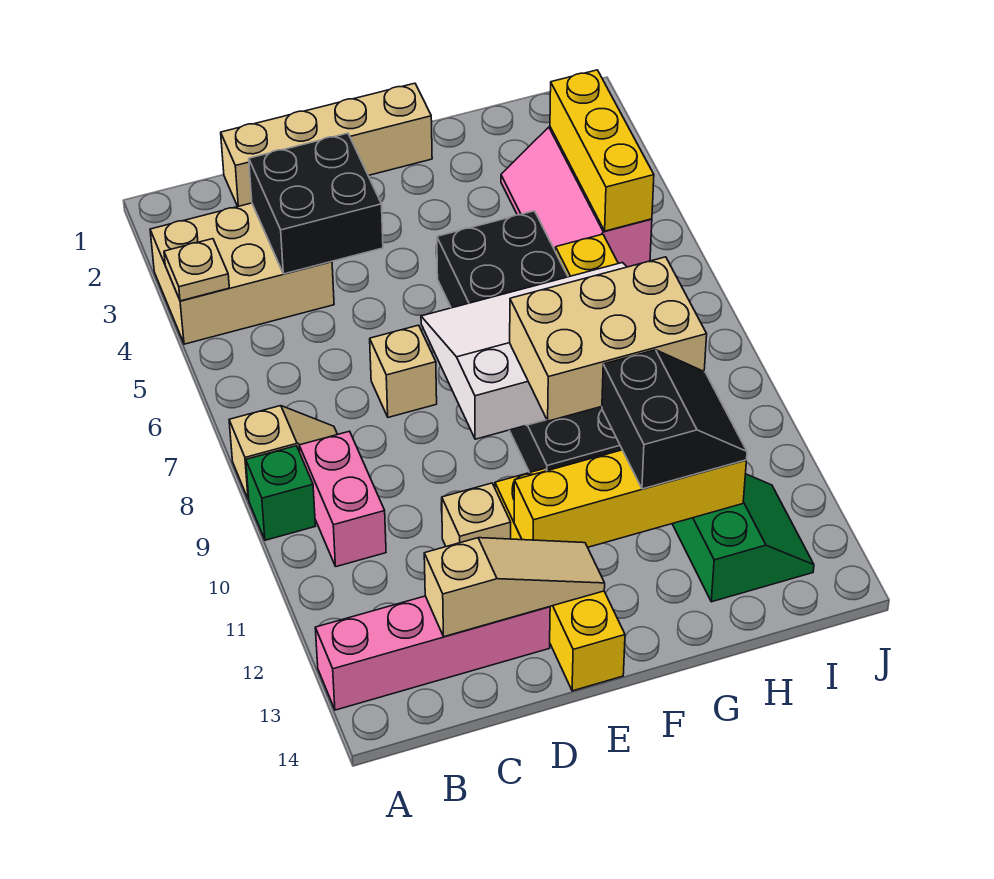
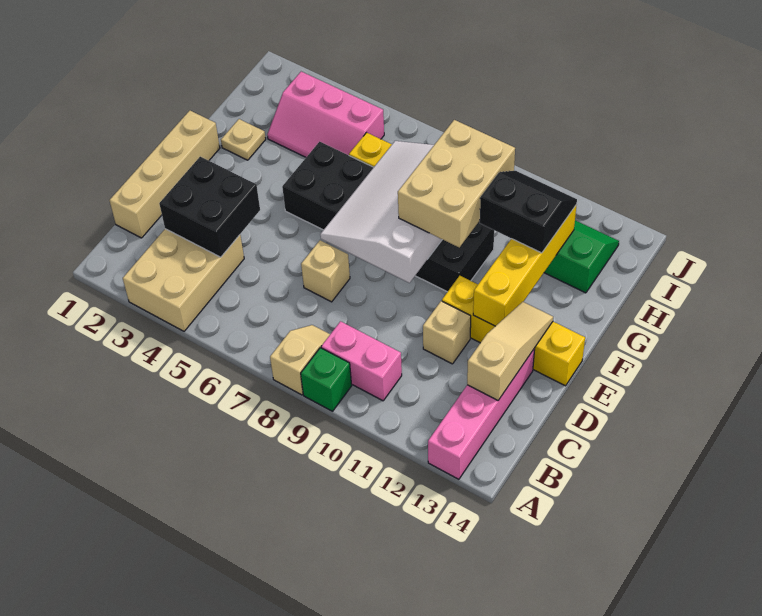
tan plate A4 level 2 -> tan plate G2 level 1
yellow brick I3:I5 level 2 -> none

